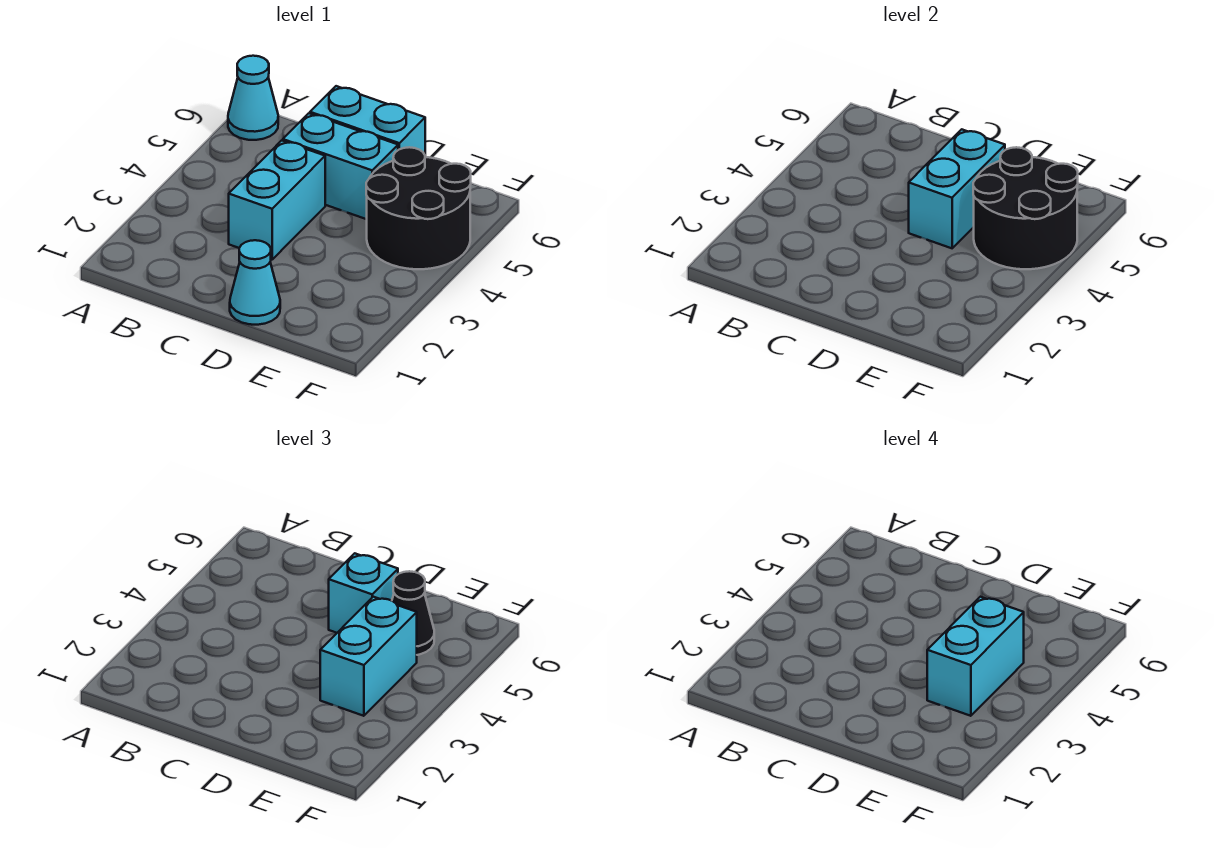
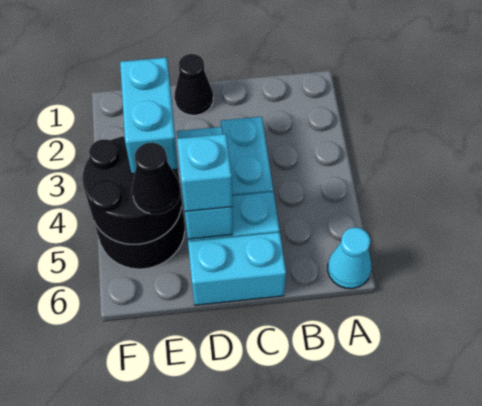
cyan cone D1 level 1 -> black cone D1 level 1
cyan brick E3:E4 level 4 -> none

